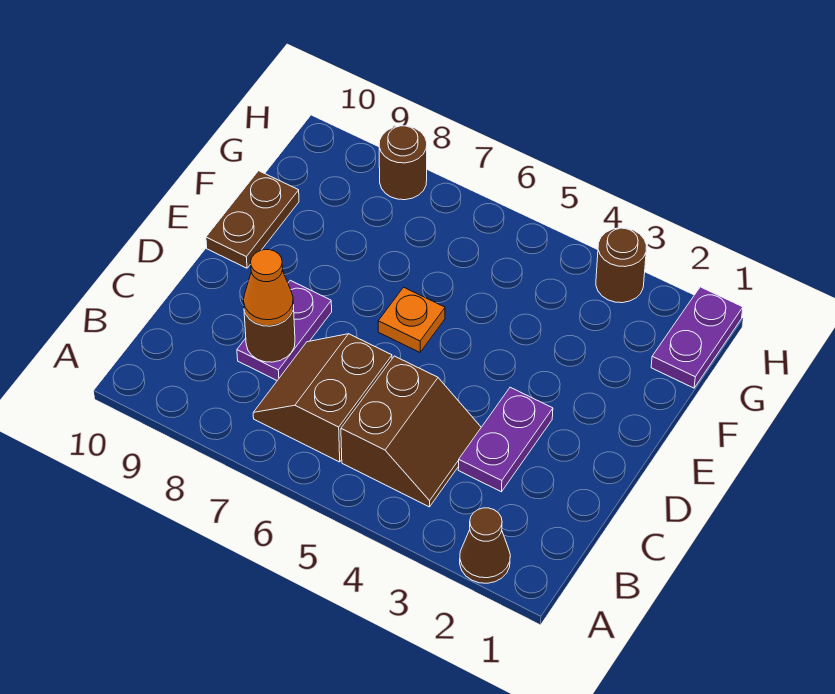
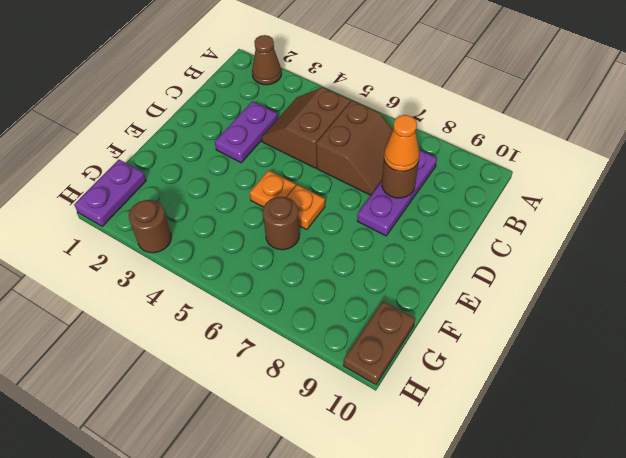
purple plate C8:D8 level 1 -> purple plate B8:D8 level 1
none -> orange plate E5 level 1
brown plate E10:F10 level 1 -> brown plate G10:H10 level 1
brown round brick H8 level 1 -> brown round brick F6 level 1

